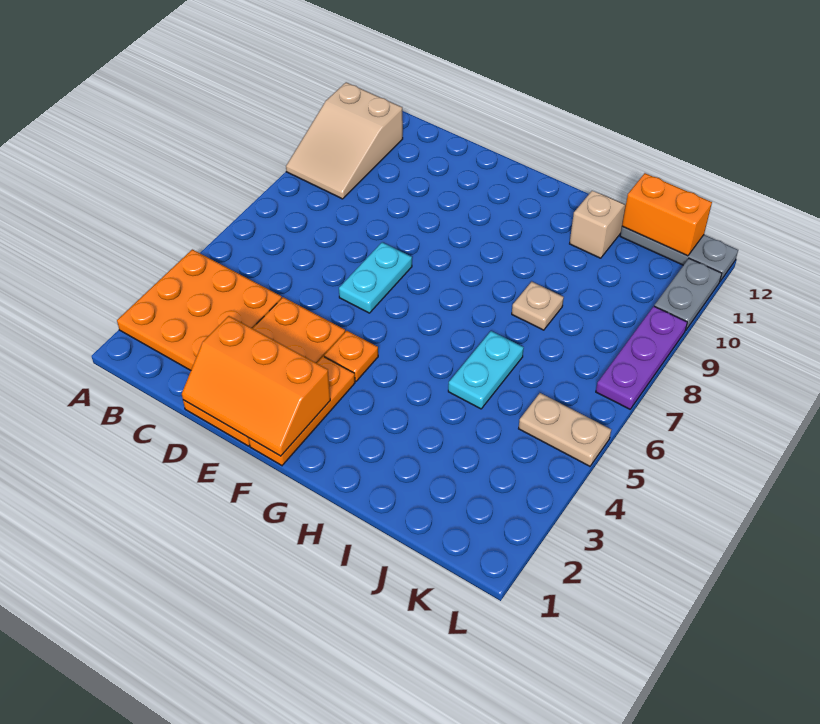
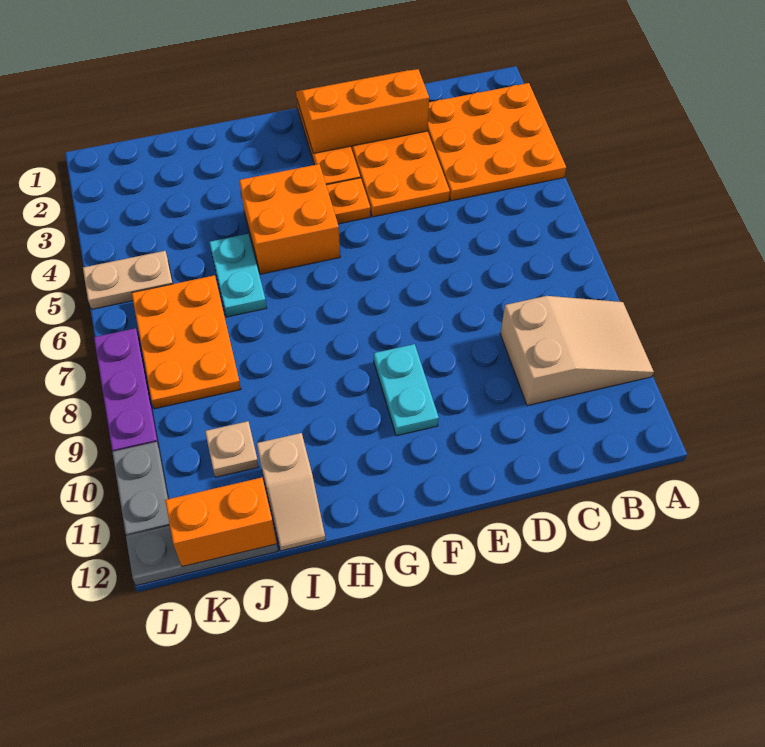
tan slope A9:B11 level 1 top 11 -> tan slope A9:C10 level 1 top C
cyan plate E6:E7 level 1 -> cyan plate F9:F10 level 1
none -> orange brick G4:H5 level 1
tan plate I8 level 1 -> tan plate J10 level 1
none -> orange plate J6:K8 level 1

